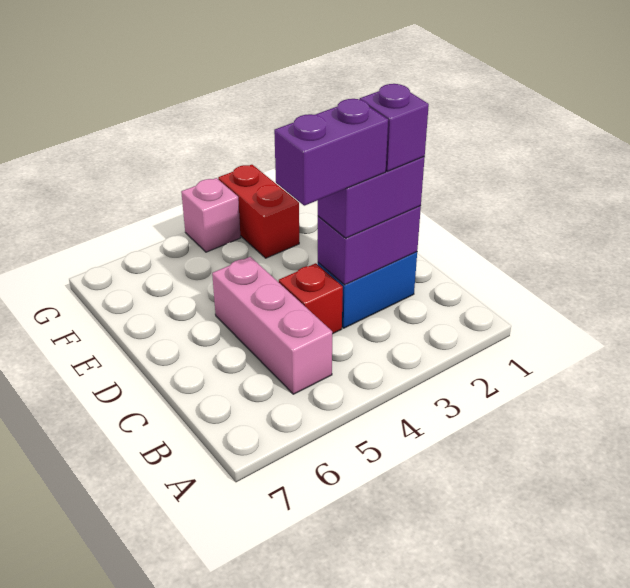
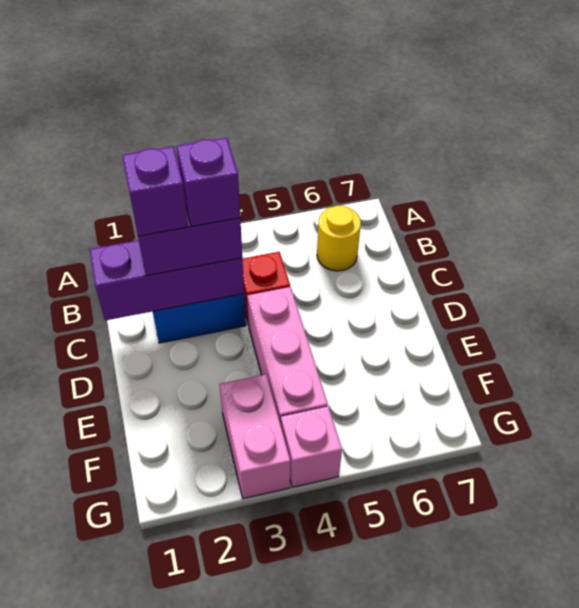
pink brick B5:D5 level 1 -> pink brick D4:F4 level 1
none -> yellow round brick B6 level 1
purple brick C2:C3 level 2 -> purple brick C1:C3 level 2
purple brick C3:C4 level 4 -> purple brick C3 level 4
red brick F3:G3 level 1 -> pink brick F3:G3 level 1

